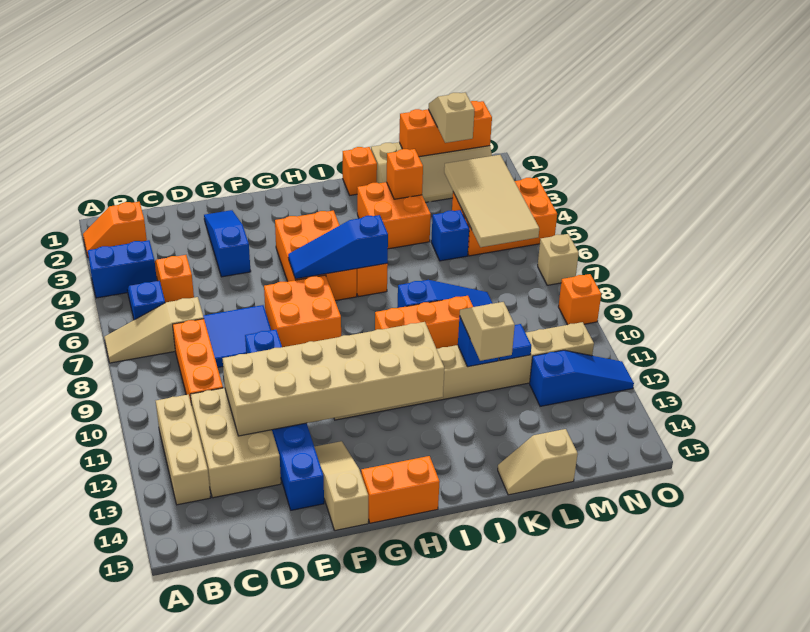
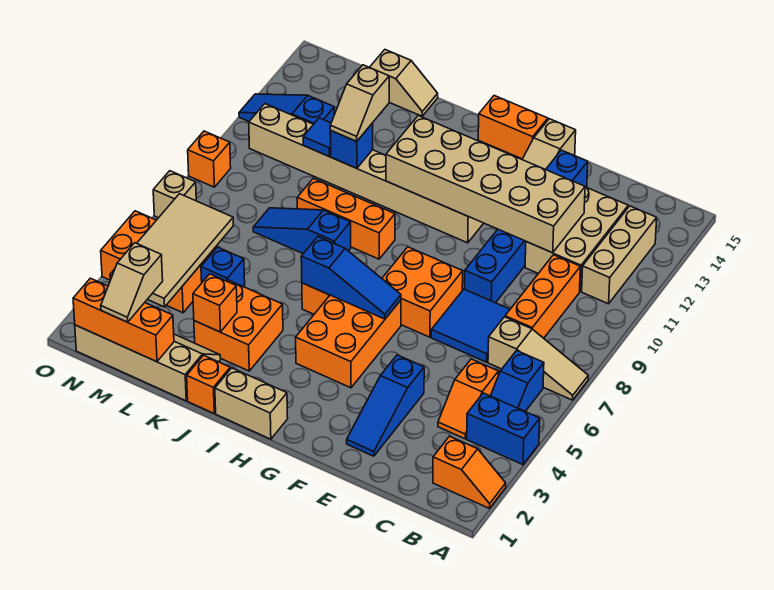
none -> tan brick H1:I1 level 1

